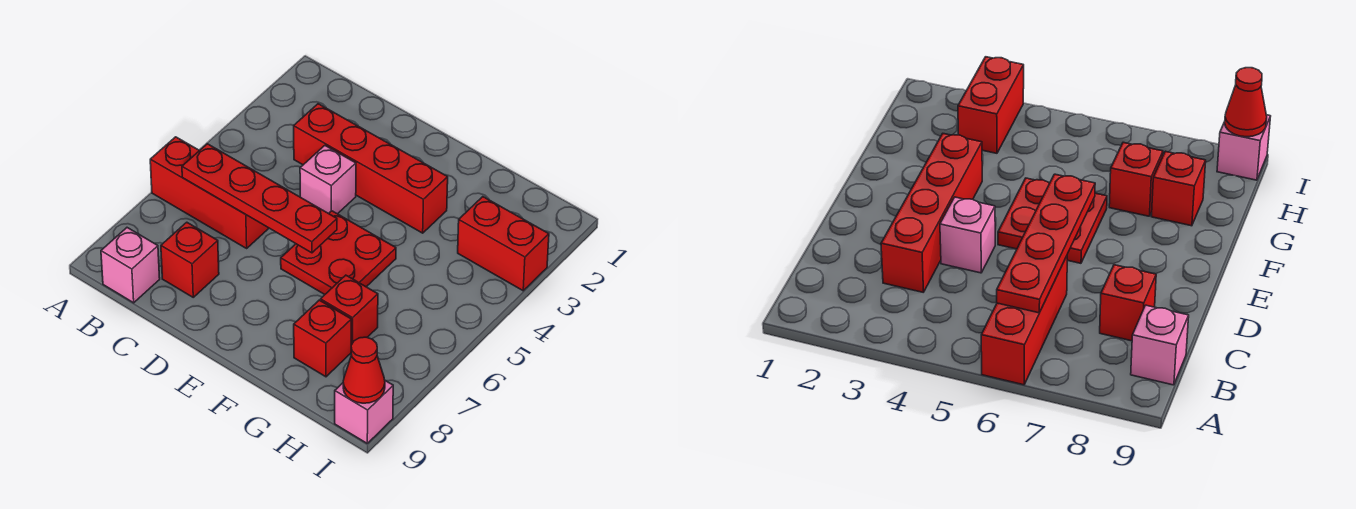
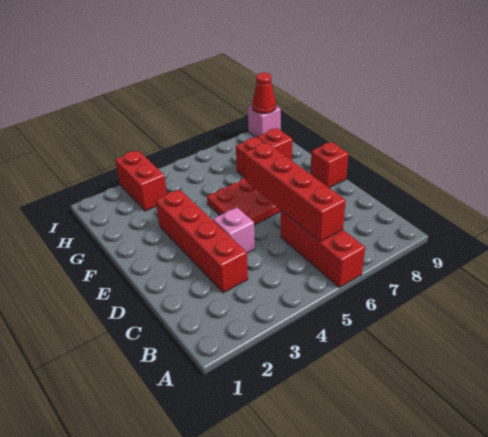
red plate B6:E6 level 2 -> red brick B6:E6 level 2
pink brick B9 level 1 -> none
red brick C8 level 1 -> red brick E9 level 1

